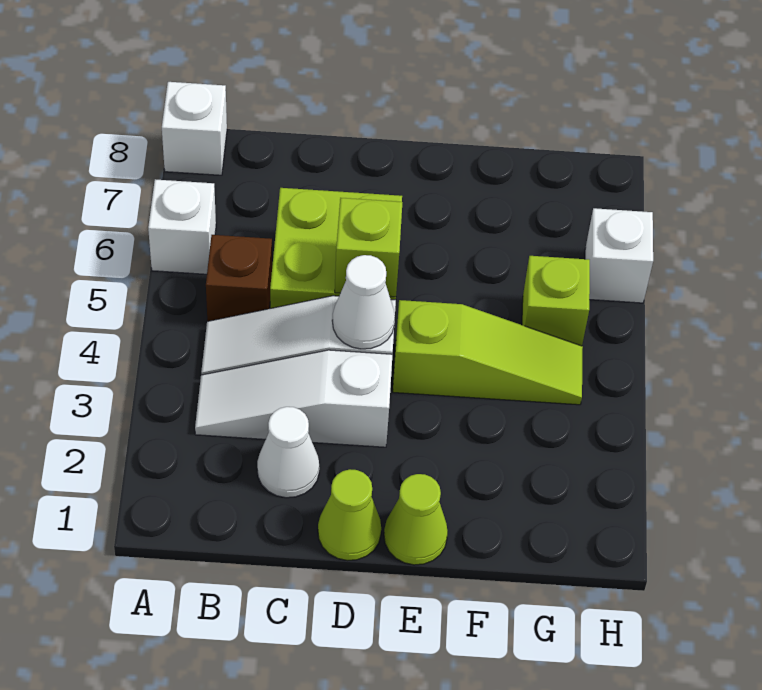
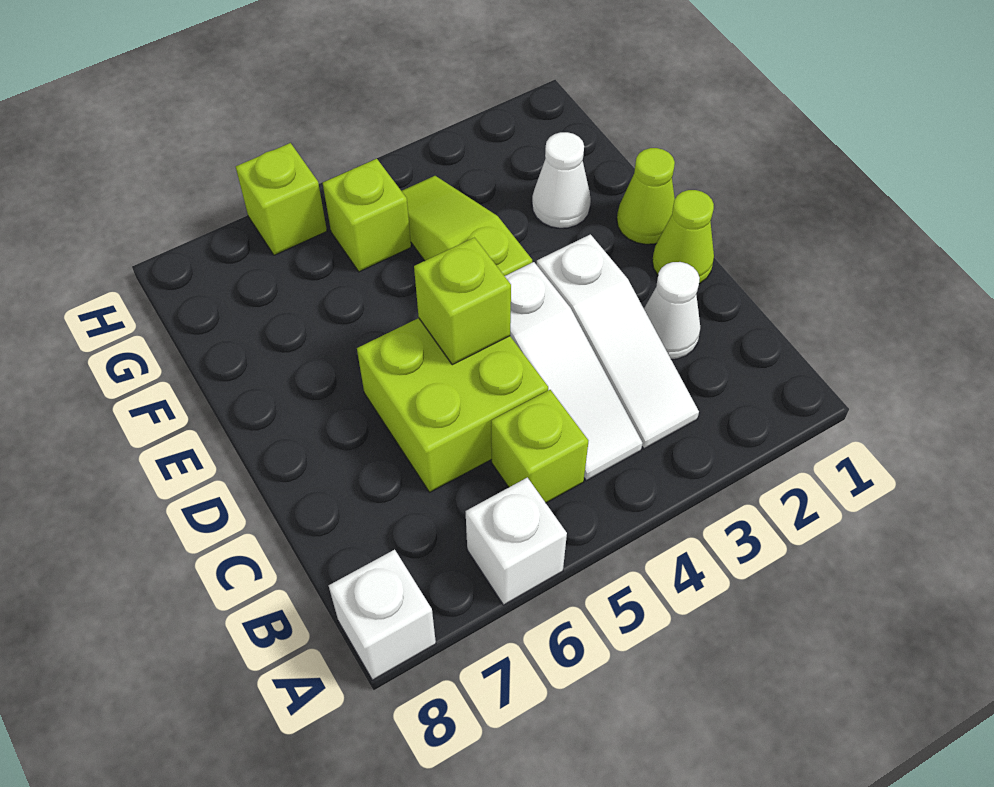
brown brick B5 level 1 -> lime brick B5 level 1
white cone D4 level 2 -> white cone F2 level 1
white brick H6 level 1 -> lime brick H6 level 1

